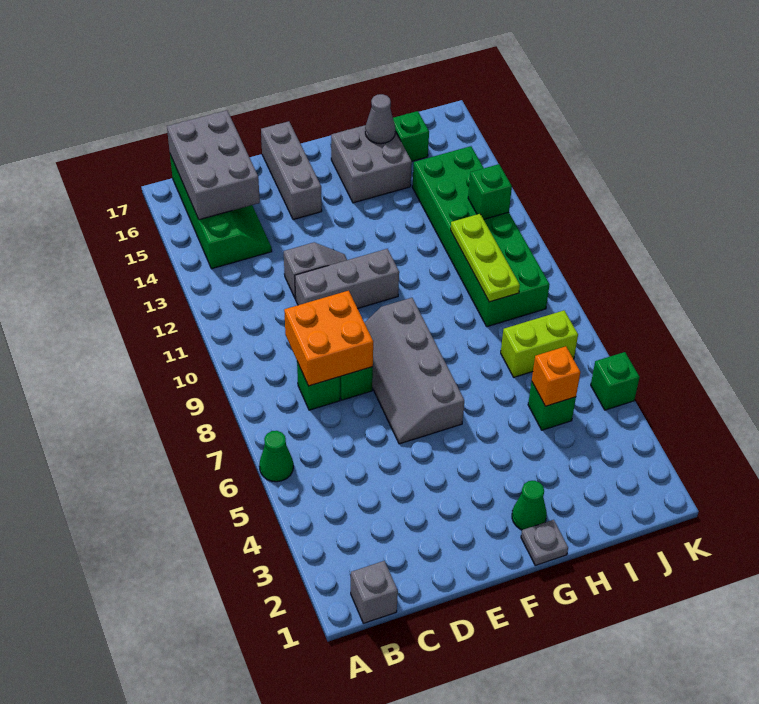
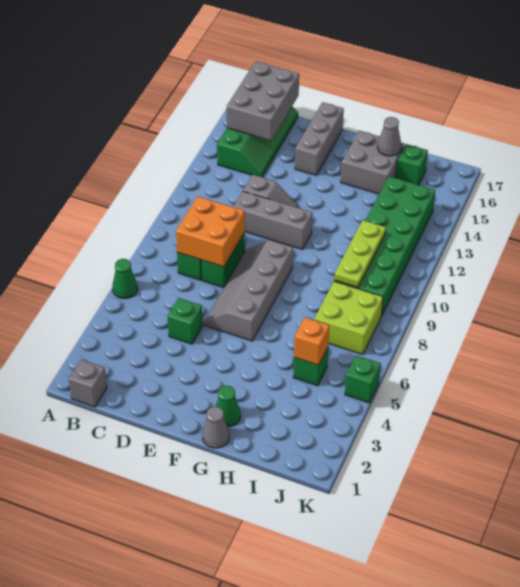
grey plate G1 level 1 -> grey cone G1 level 1
lime brick I7:J7 level 1 -> lime brick I7:J8 level 1
green brick J12 level 2 -> green brick D5 level 1

